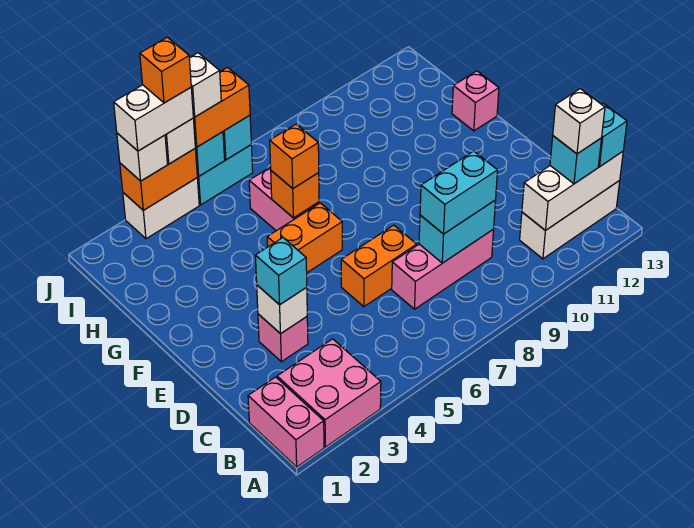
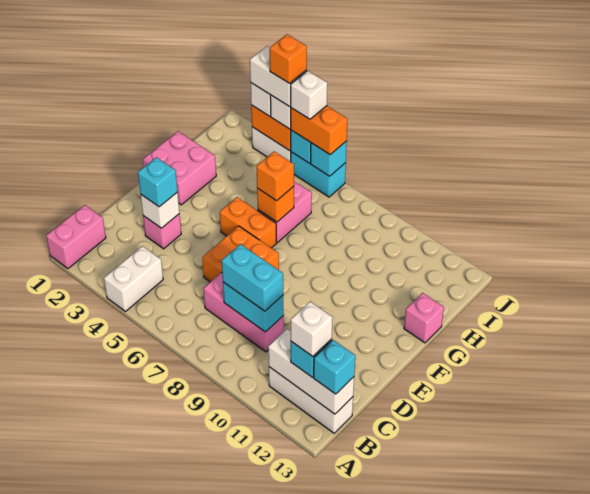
pink brick A2:B3 level 1 -> pink brick F1:G2 level 1
none -> white brick A4:B4 level 1
orange brick D6:D7 level 1 -> orange brick D6:E7 level 1

